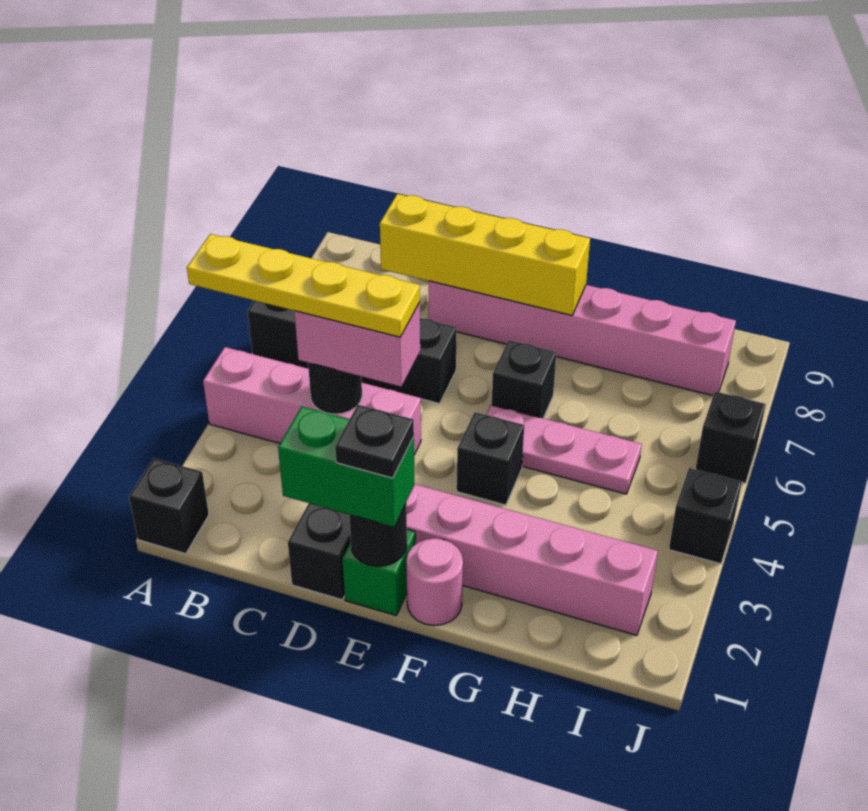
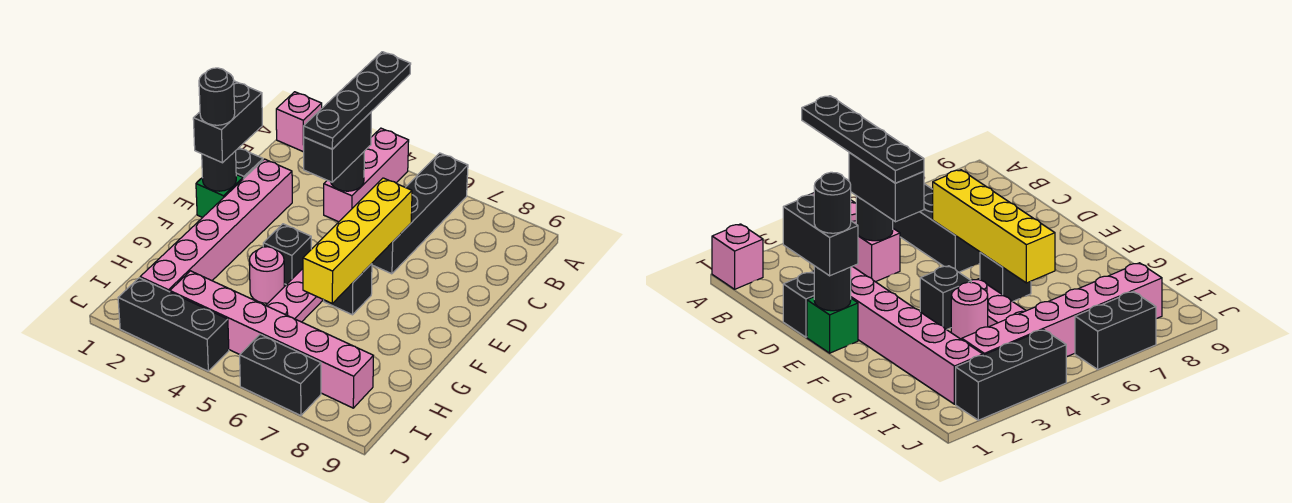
black brick A1 level 1 -> pink brick A1 level 1
pink brick A4:D4 level 1 -> pink brick A4:C4 level 1
yellow plate A4:D4 level 4 -> black plate A4:D4 level 4
pink brick C4:D4 level 3 -> black brick C4:D4 level 3
yellow brick C8:F8 level 2 -> yellow brick D6:G6 level 2
green brick D1:E1 level 3 -> black brick D1:E1 level 3
pink brick D8:I8 level 1 -> pink brick I3:I8 level 1
black plate E1 level 4 -> black round brick E1 level 4
pink round brick F1 level 1 -> pink round brick G4 level 1
black brick J4 level 1 -> black brick J2:J4 level 1
black brick J6 level 1 -> black brick J6:J7 level 1

